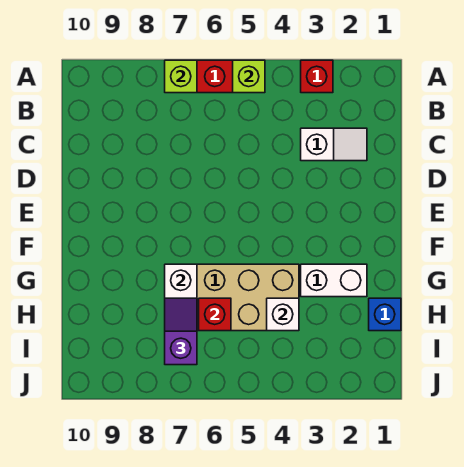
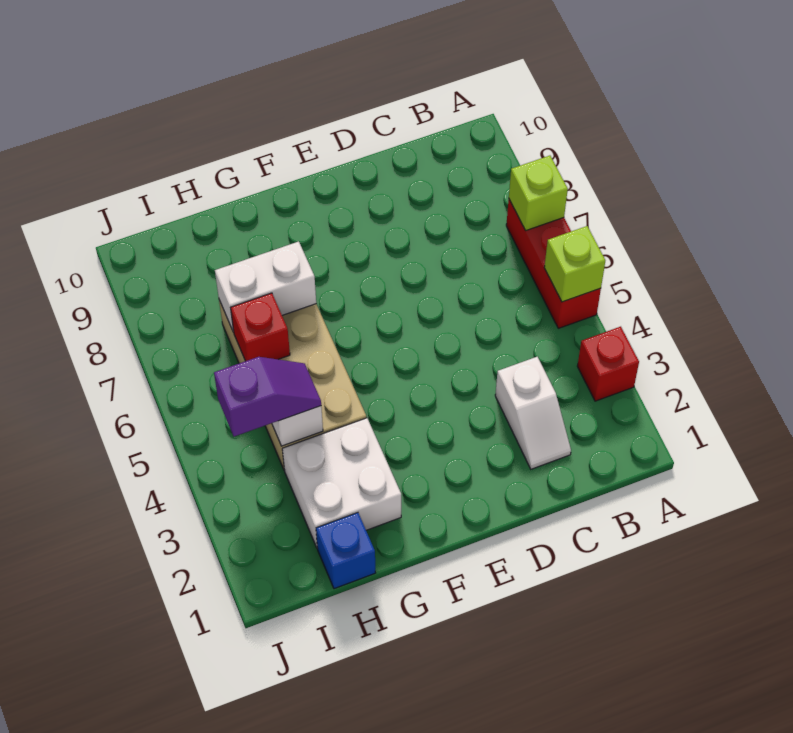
white brick G2:G3 level 1 -> white brick G2:H3 level 1
purple slope H7:I7 level 3 top I -> purple slope H4:I4 level 3 top I

